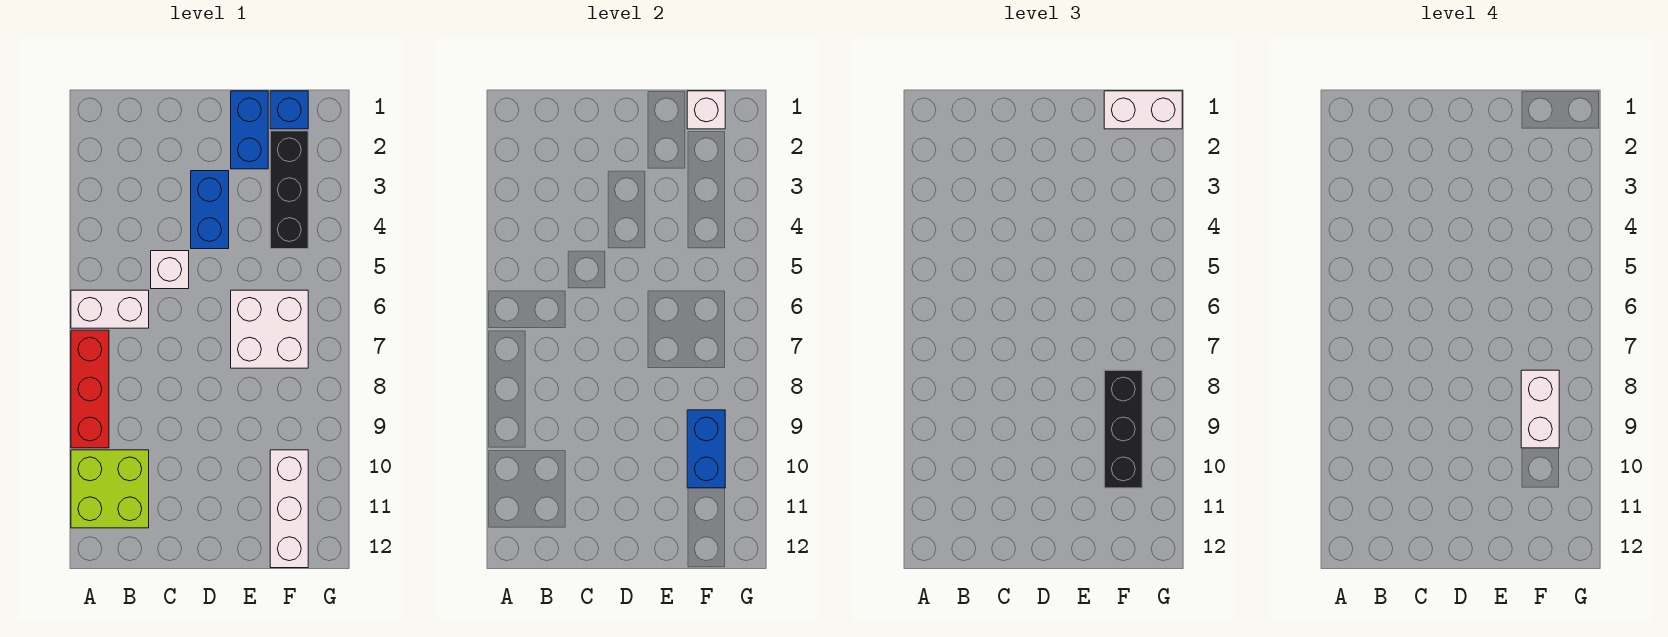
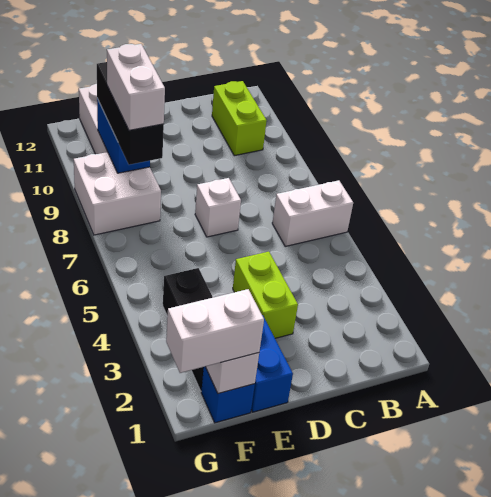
red brick A7:A9 level 1 -> none
lime brick A10:B11 level 1 -> lime brick B10:B11 level 1
white brick C5 level 1 -> white brick D7 level 1
blue brick D3:D4 level 1 -> lime brick D3:D4 level 1
white brick E6:F7 level 1 -> white brick F8:G9 level 1

